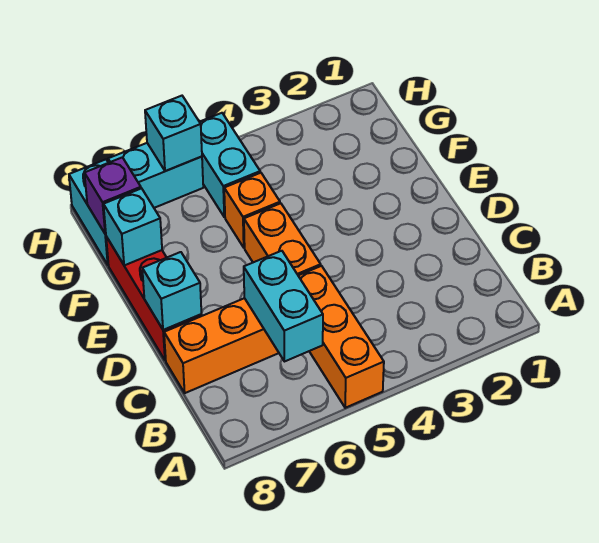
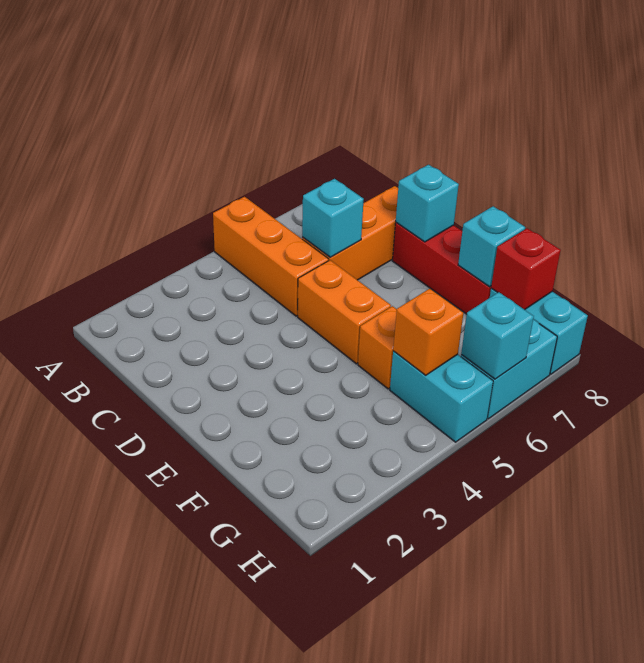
cyan brick B6:C6 level 2 -> cyan brick C6 level 2
none -> orange brick G5 level 2
purple brick G8 level 2 -> red brick G8 level 2

